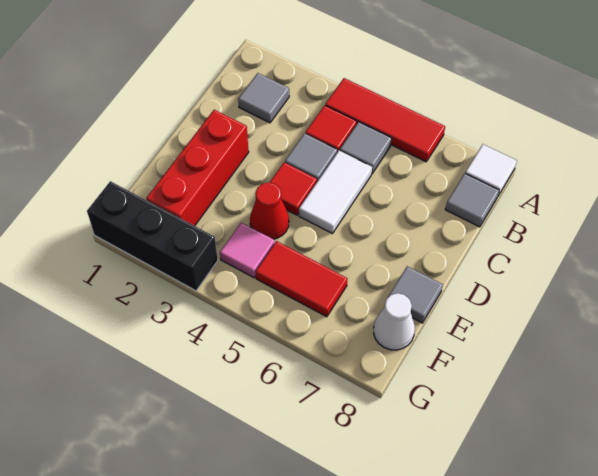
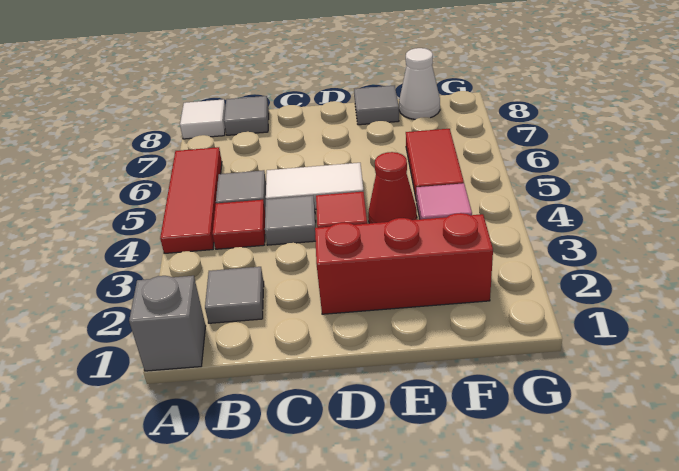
none -> grey brick A1 level 1
black brick G1:G3 level 1 -> none

